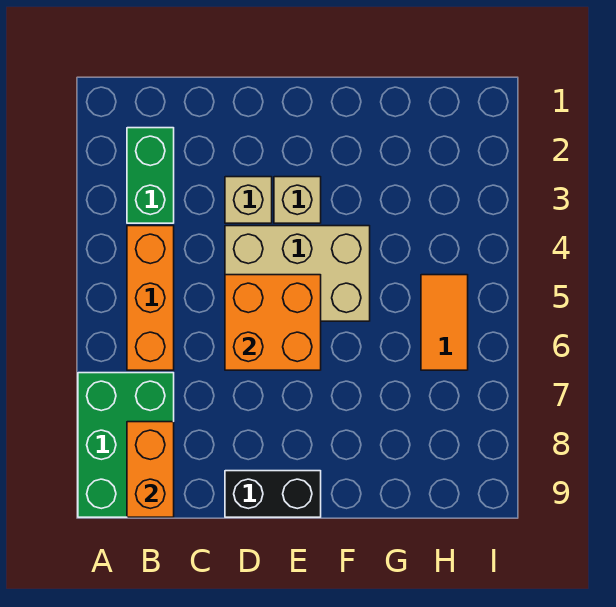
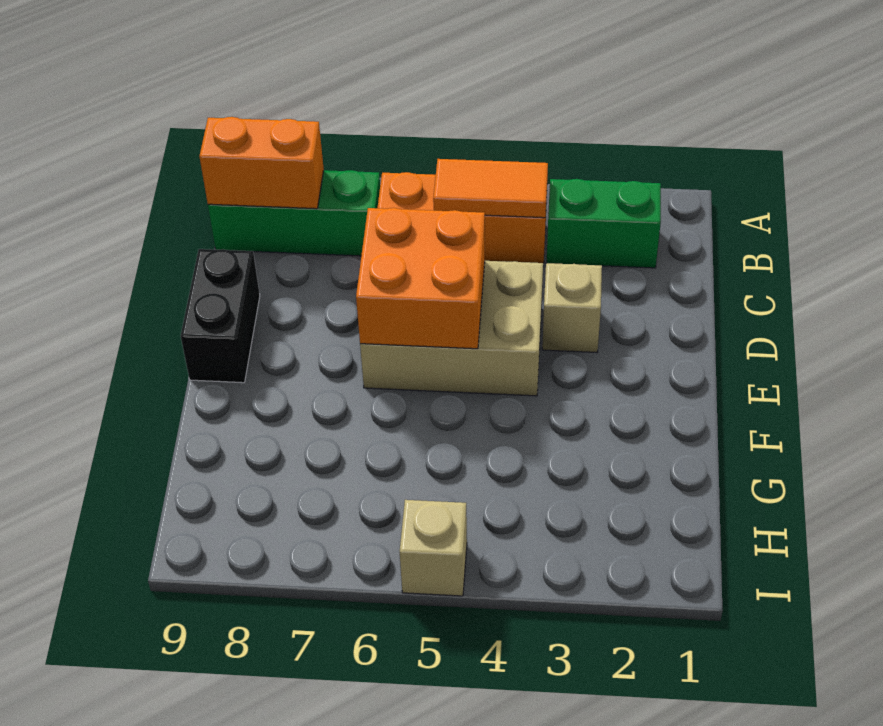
green brick A7:B9 level 1 -> green brick B7:B9 level 1
tan brick D4:F5 level 1 -> tan brick D4:E6 level 1
tan brick E3 level 1 -> tan brick I5 level 1
orange tile H5:H6 level 1 -> orange tile B4:B5 level 2

